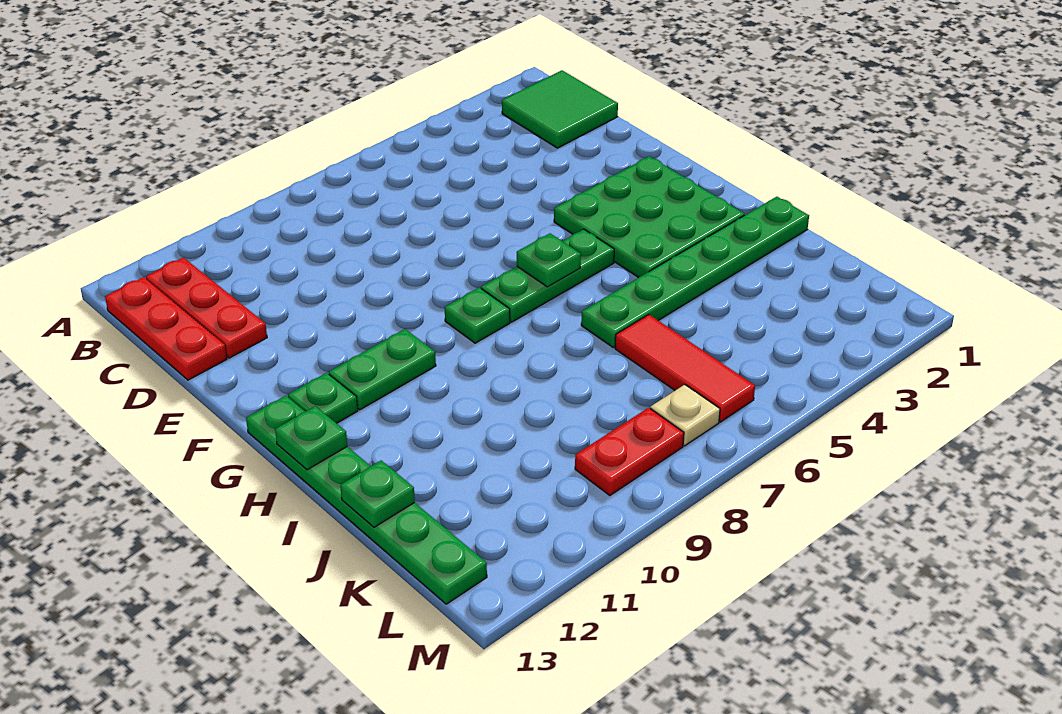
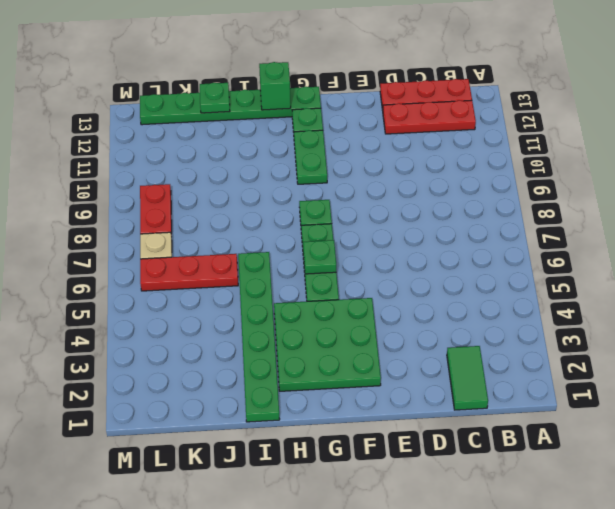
green tile B1:C2 level 1 -> green tile C1:C2 level 1
green plate H13 level 2 -> green brick H13 level 2
red tile J6:L6 level 1 -> red plate J6:L6 level 1

